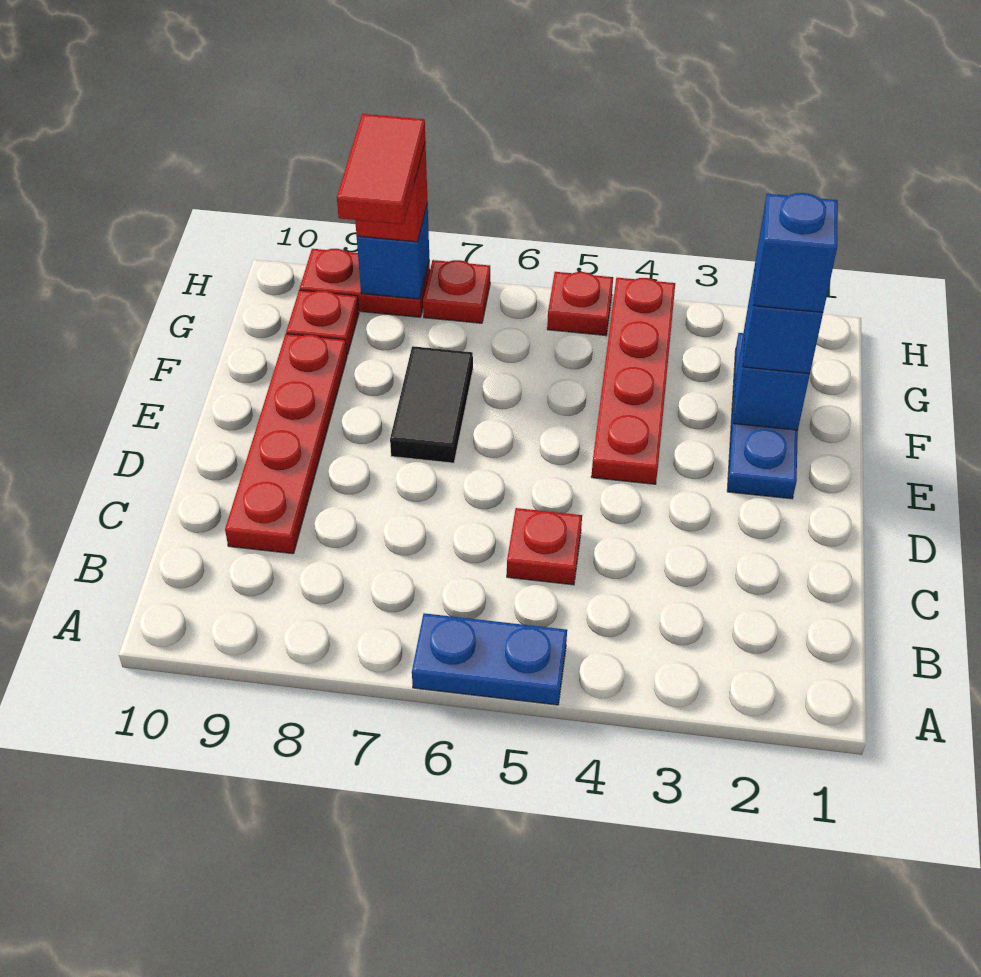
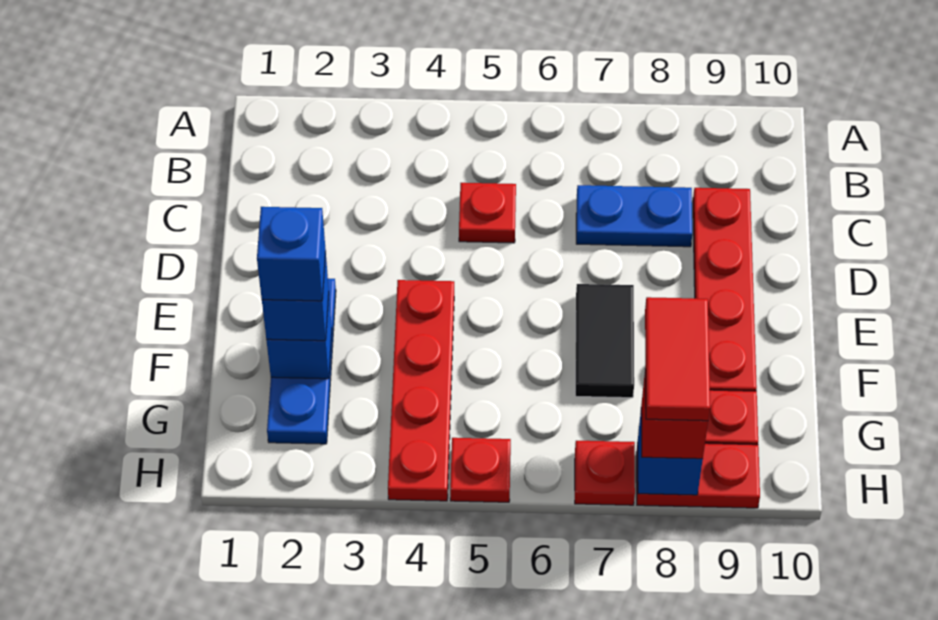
blue plate A5:A6 level 1 -> blue plate C7:C8 level 1

